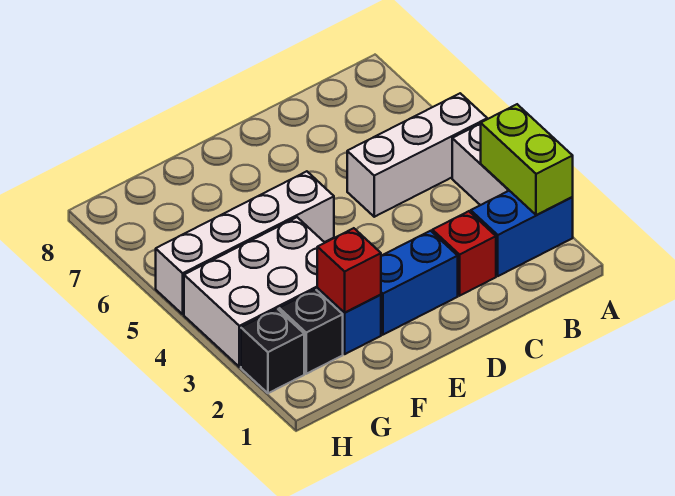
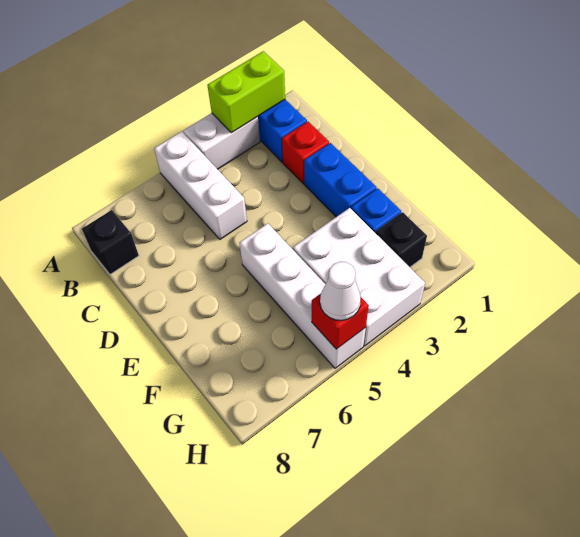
red brick F2 level 2 -> red brick H5 level 2
black brick H2 level 1 -> black brick B8 level 1
none -> white cone H5 level 3

